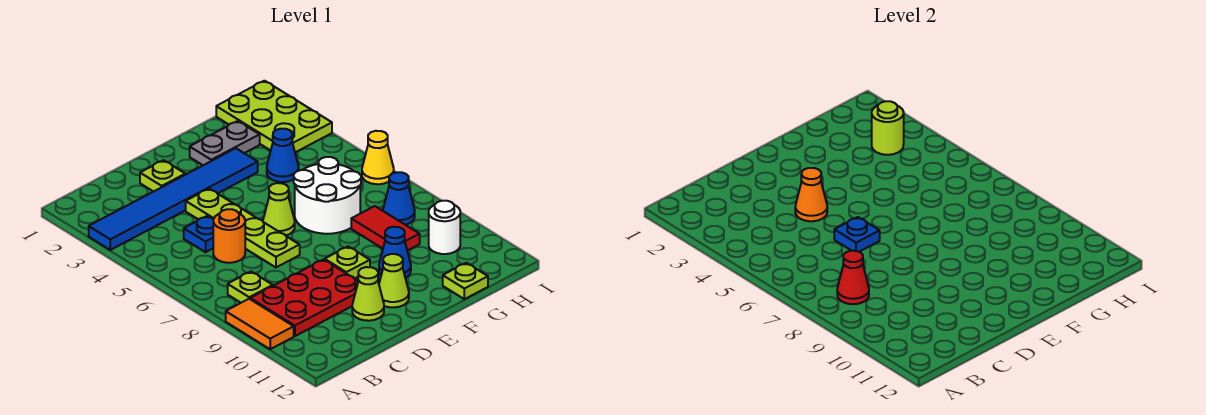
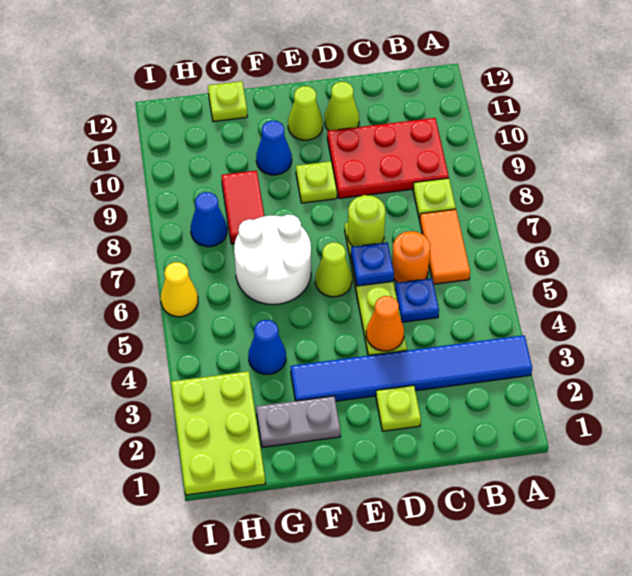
orange tile A9:A10 level 1 -> orange tile B6:B7 level 1
red cone B8 level 2 -> none
lime round brick H3 level 2 -> lime round brick D7 level 2
white round brick H10 level 1 -> none

